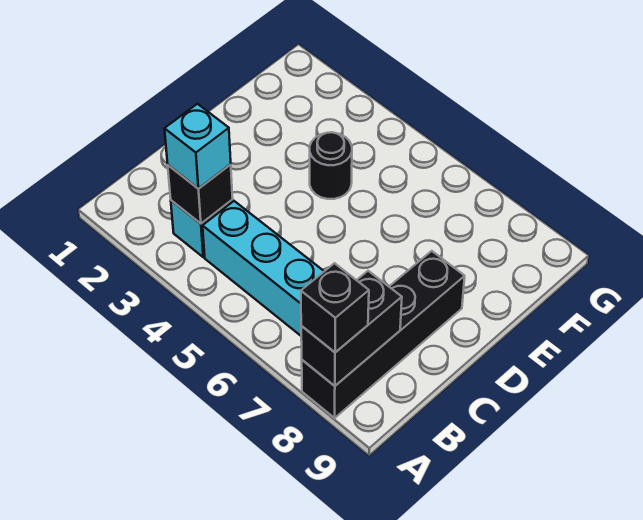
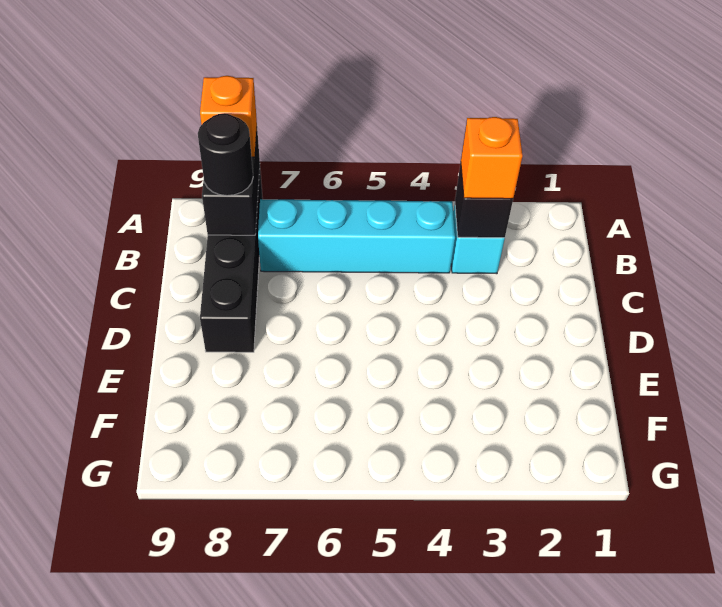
black brick A8 level 3 -> orange brick A8 level 3
cyan brick B3 level 3 -> orange brick B3 level 3
black round brick E4 level 1 -> black round brick B8 level 3

